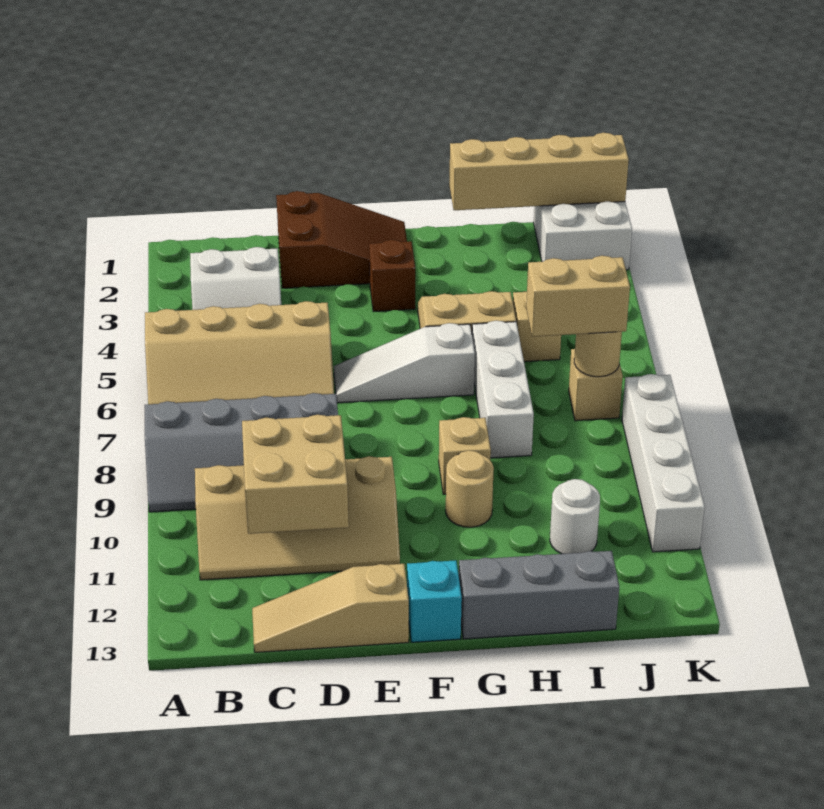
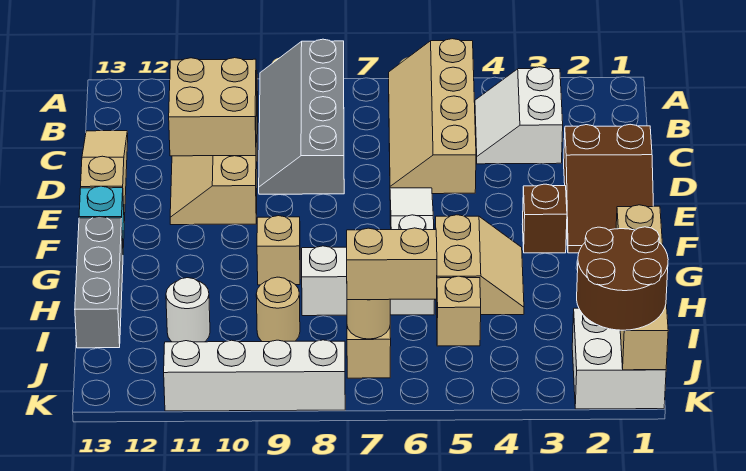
tan round brick G10 level 1 -> tan round brick I9 level 1
tan brick I7:J7 level 3 -> tan brick J6:J7 level 3
none -> brown round brick J1:K2 level 3

